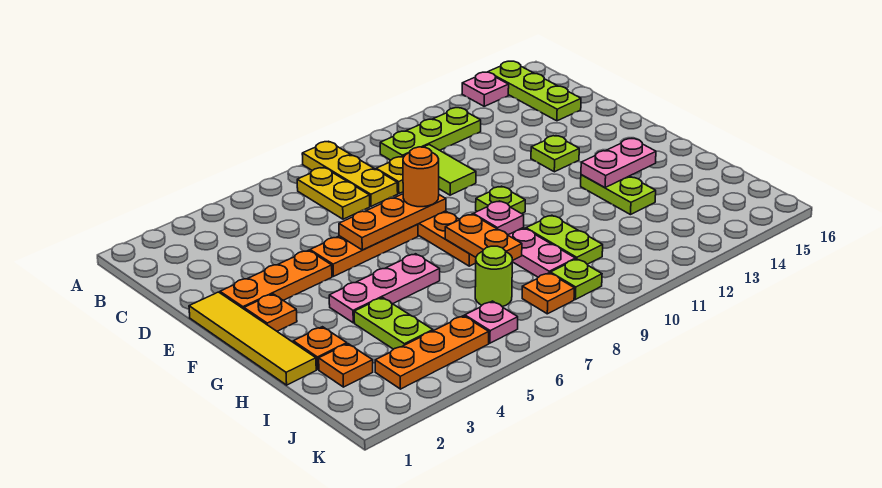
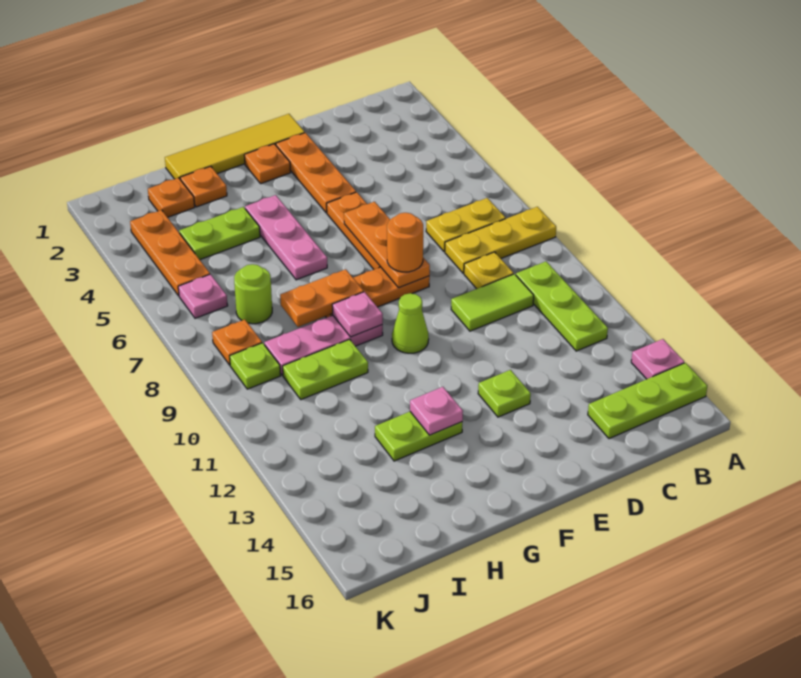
lime plate F10 level 1 -> lime cone F10 level 1
pink plate G13:G14 level 2 -> pink plate G13 level 2

